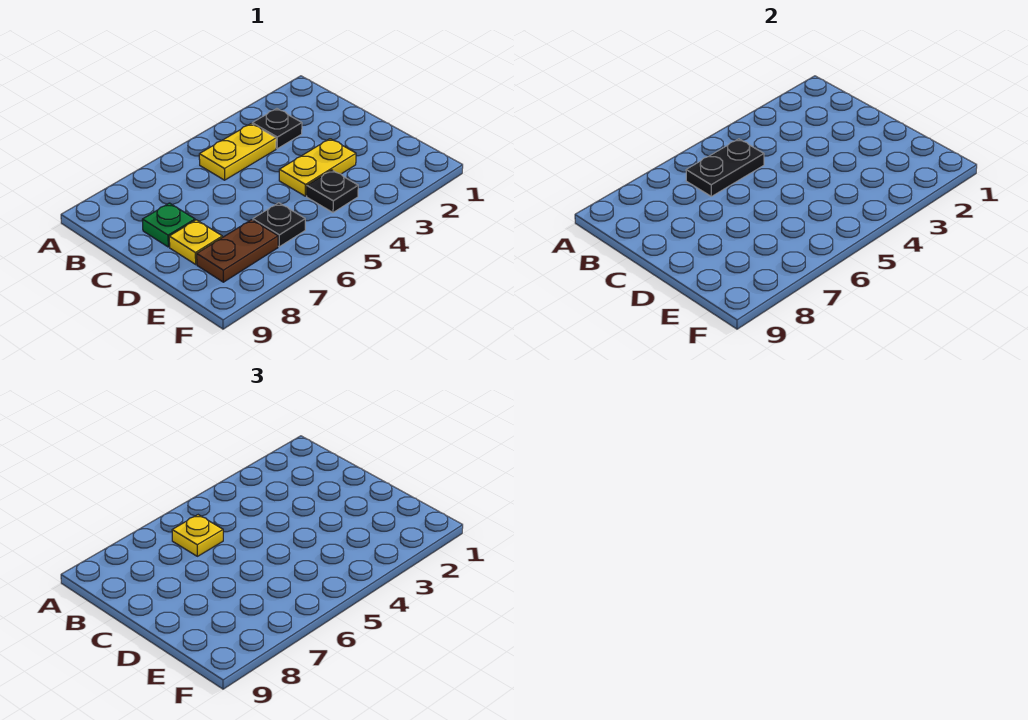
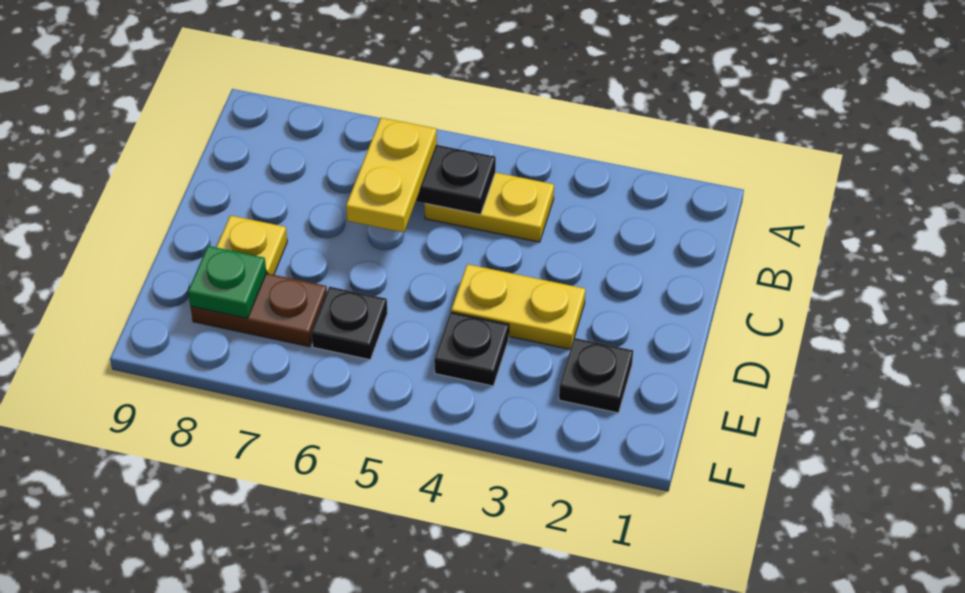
black plate B3 level 1 -> black plate E2 level 1
yellow plate B6 level 3 -> yellow plate B6:C6 level 3
green plate C8 level 1 -> green plate E8 level 2

